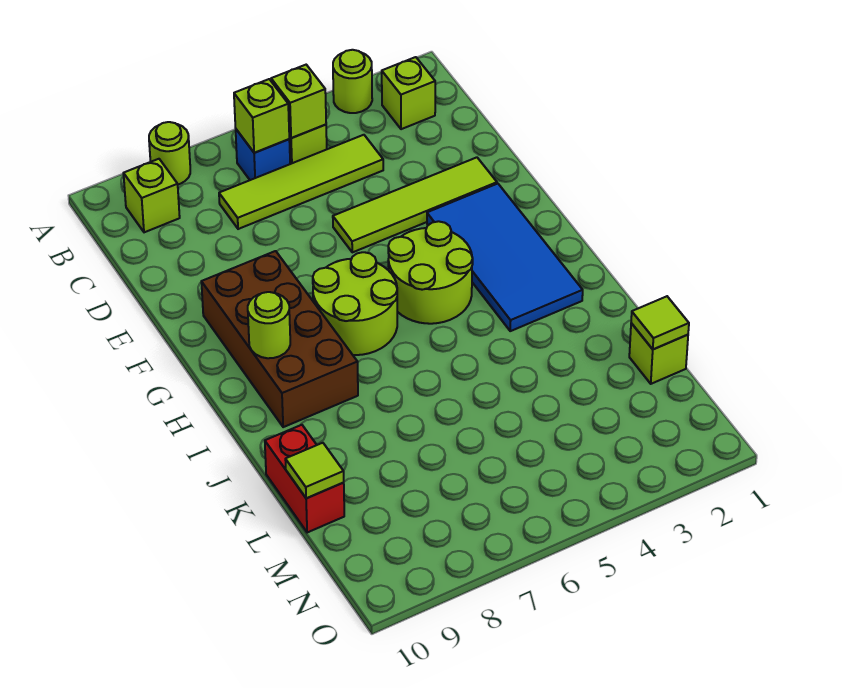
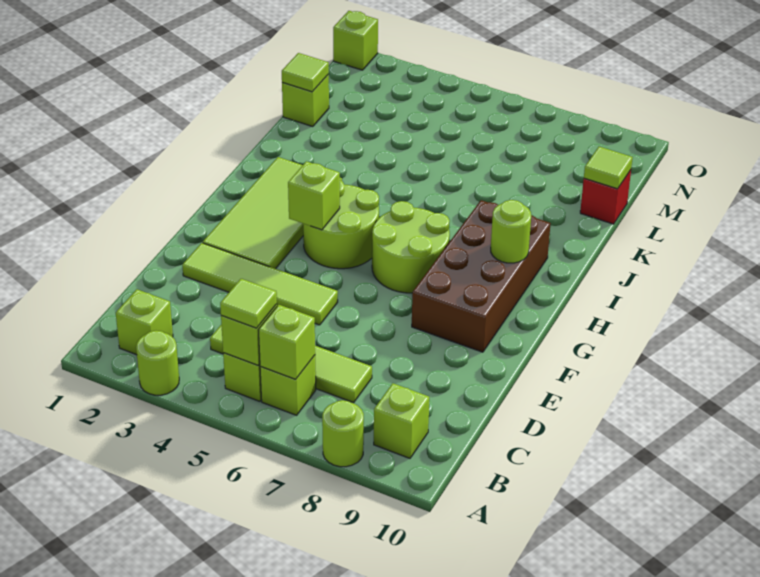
none -> lime tile B5 level 3
blue brick B6 level 1 -> lime brick B6 level 1
blue tile F2:I3 level 1 -> lime tile F2:I3 level 1
none -> lime brick G4 level 2
red brick K10:L10 level 1 -> red brick L10 level 1
none -> lime brick O1 level 1

